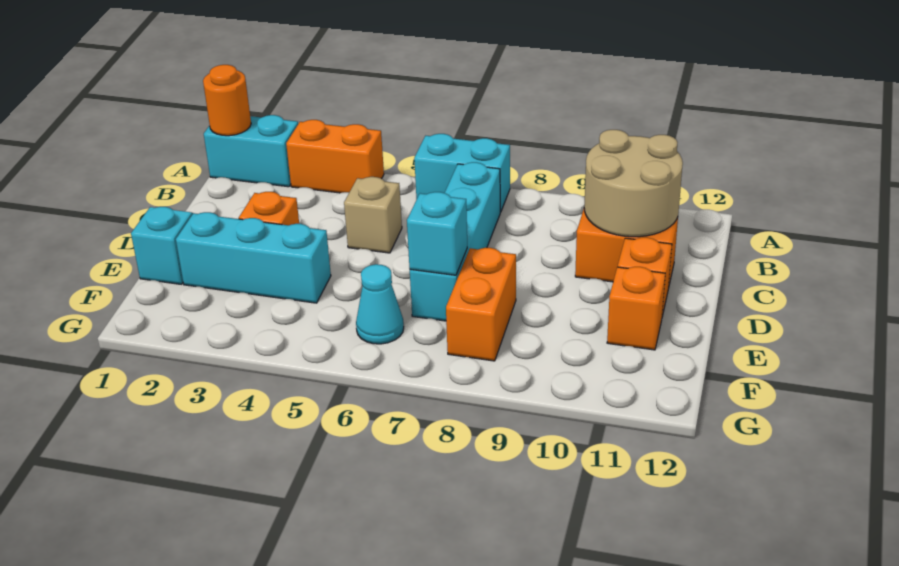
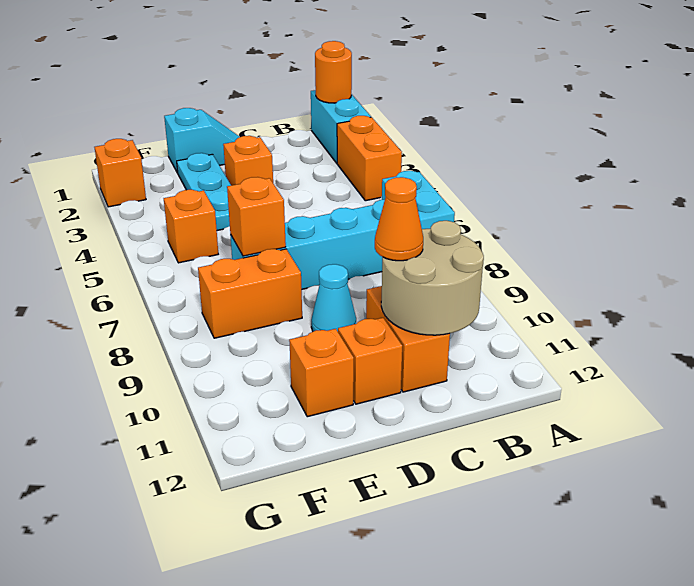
tan brick C5 level 1 -> none
none -> orange cone C10 level 3
cyan brick E2:E4 level 1 -> cyan plate E2:E4 level 1
cyan brick E7 level 2 -> orange brick E7 level 2
none -> orange brick F5 level 1
cyan cone F6 level 1 -> cyan cone D9 level 1
none -> orange brick G2 level 1

